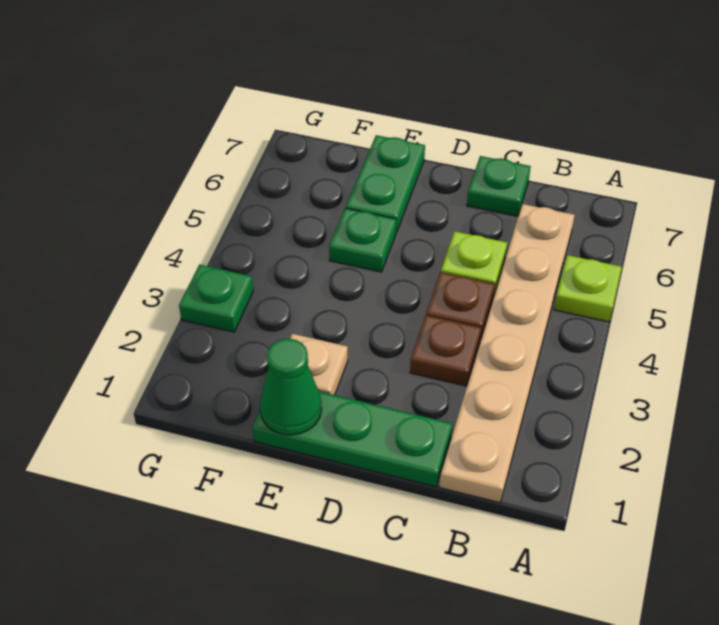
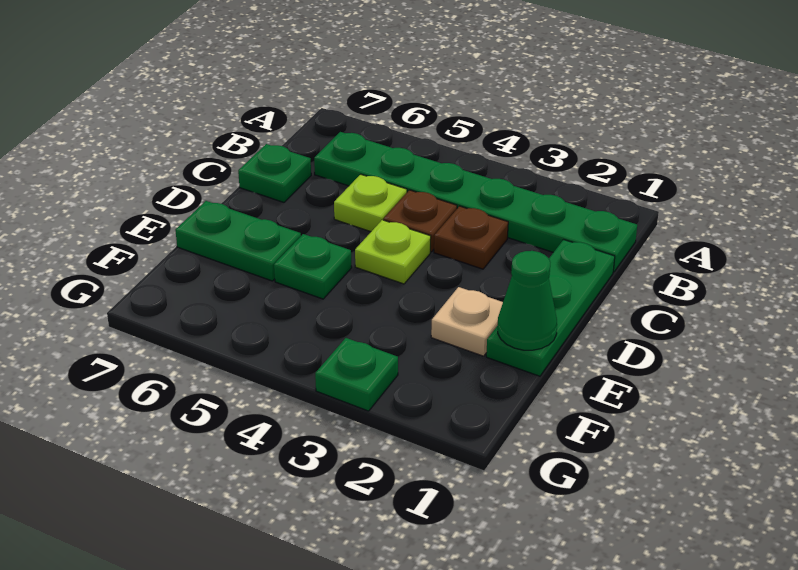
lime plate A5 level 1 -> lime plate D4 level 1
tan plate B1:B6 level 1 -> green plate B1:B6 level 1

